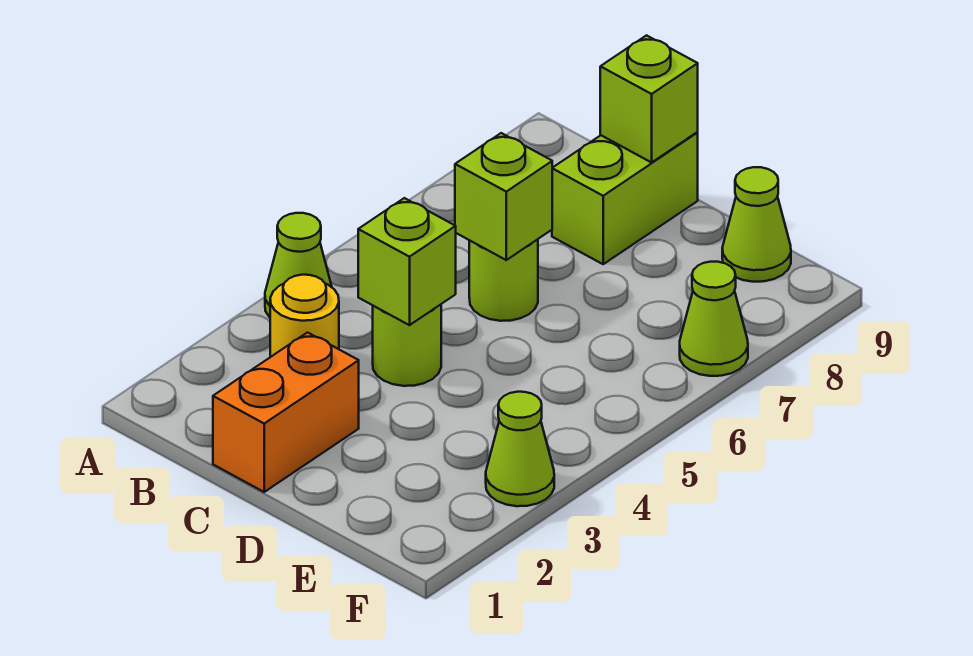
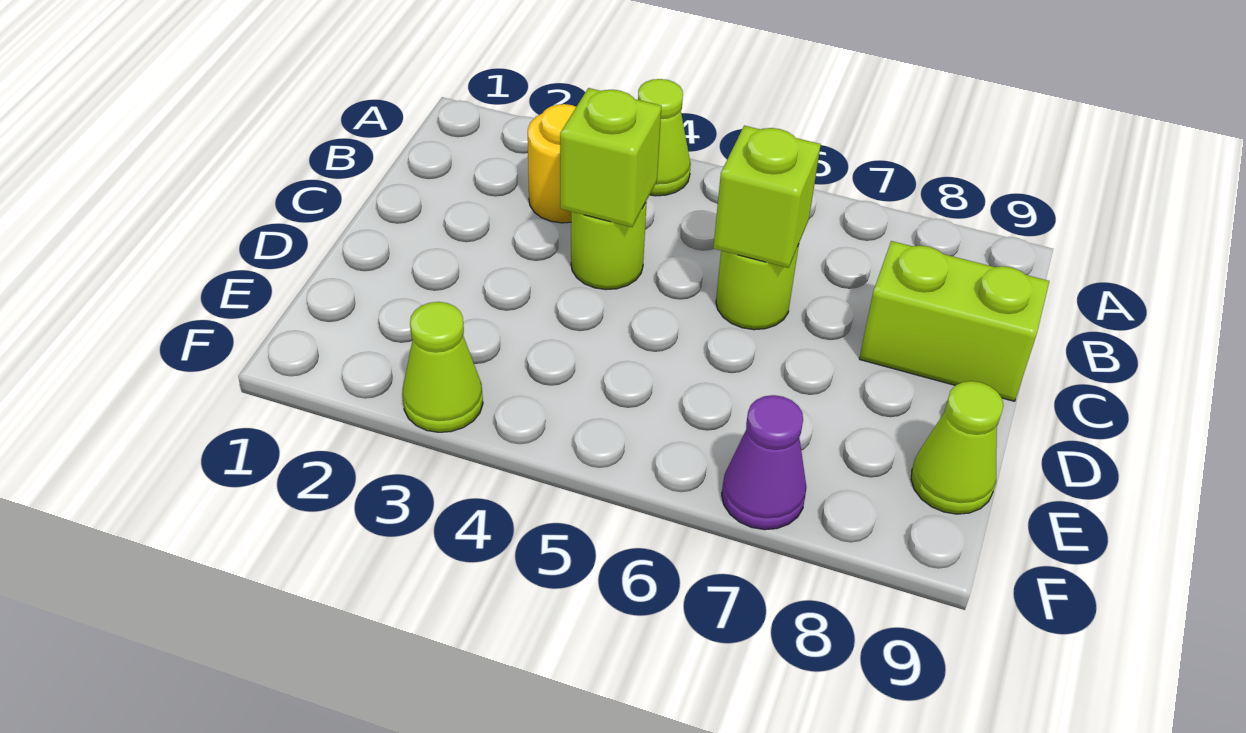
orange brick C1:C2 level 1 -> none
lime brick C9 level 2 -> none
lime cone F7 level 1 -> purple cone F7 level 1

